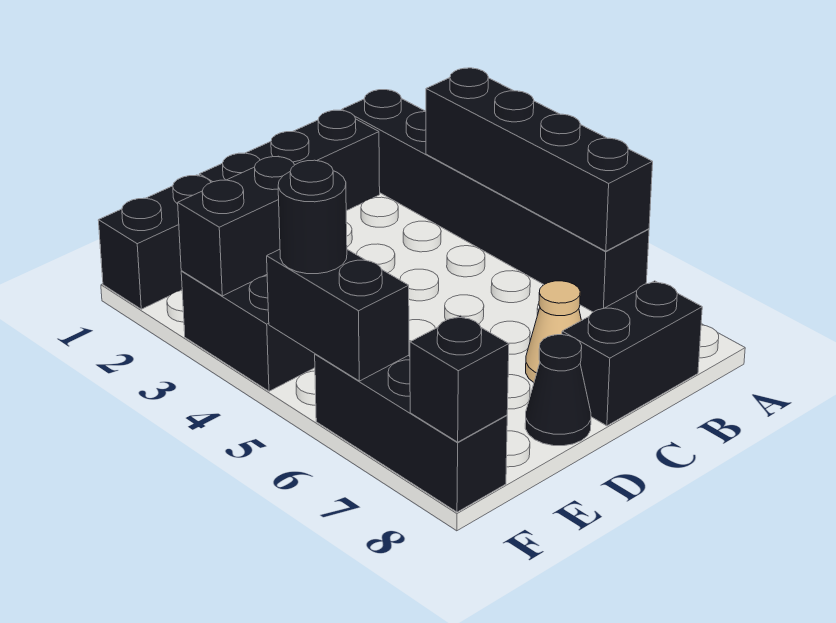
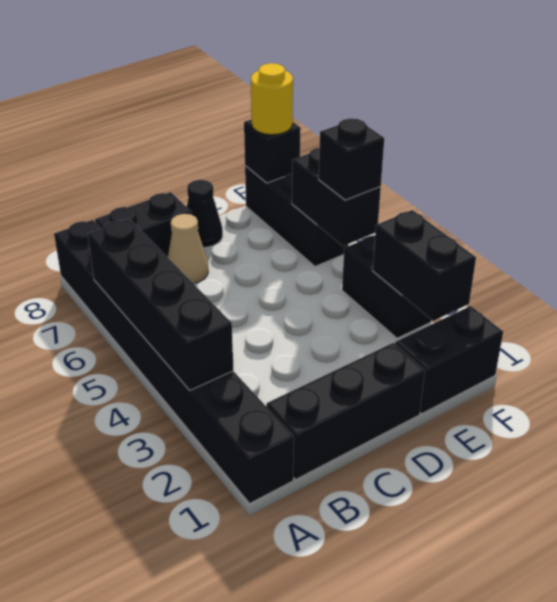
black brick A1:A6 level 1 -> black brick A1:A8 level 1
black brick E3:F3 level 2 -> black brick F2:F3 level 2
black round brick F5 level 3 -> black brick F5 level 3
none -> yellow round brick F8 level 3

